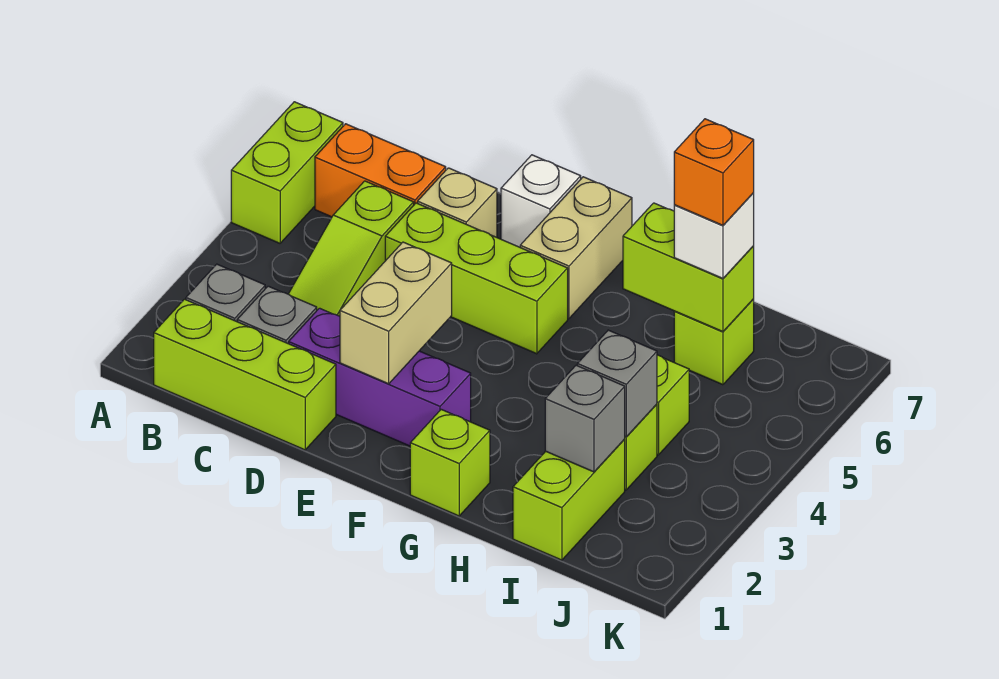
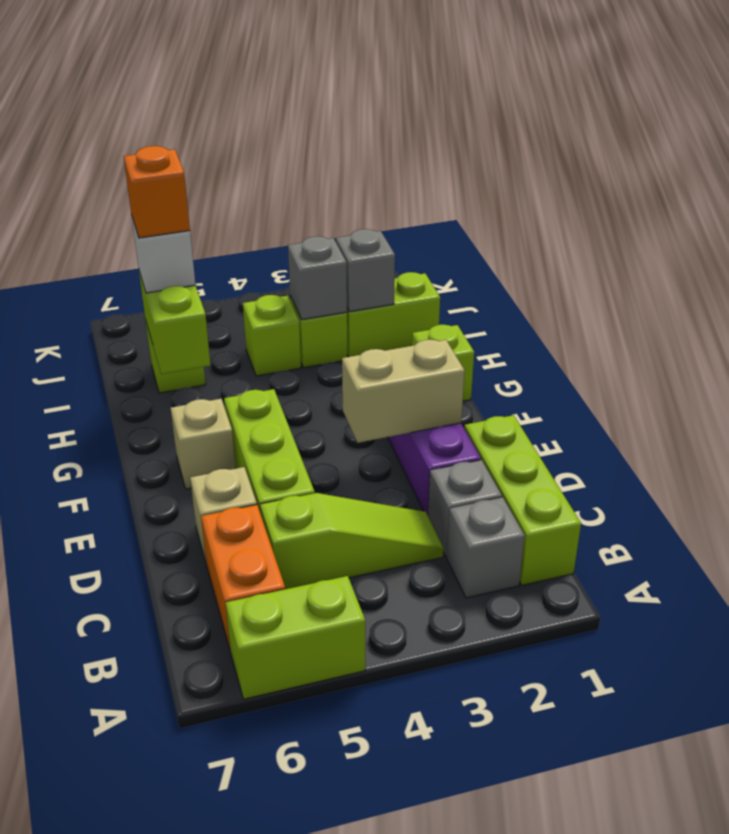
white brick E7 level 1 -> none
tan brick F6:F7 level 1 -> tan brick F6 level 1

